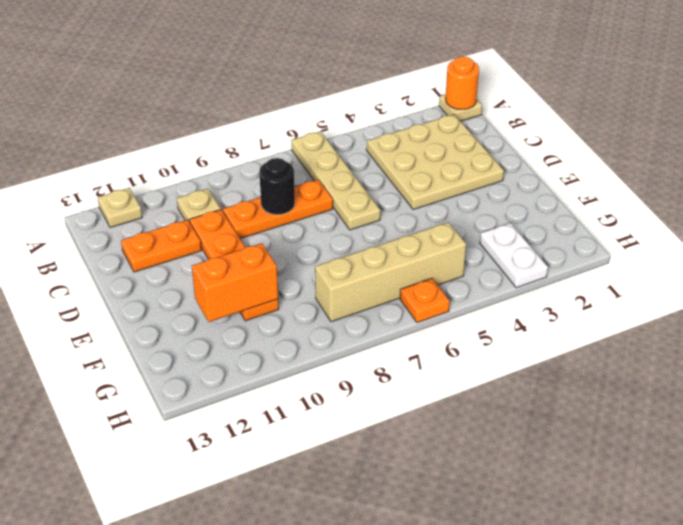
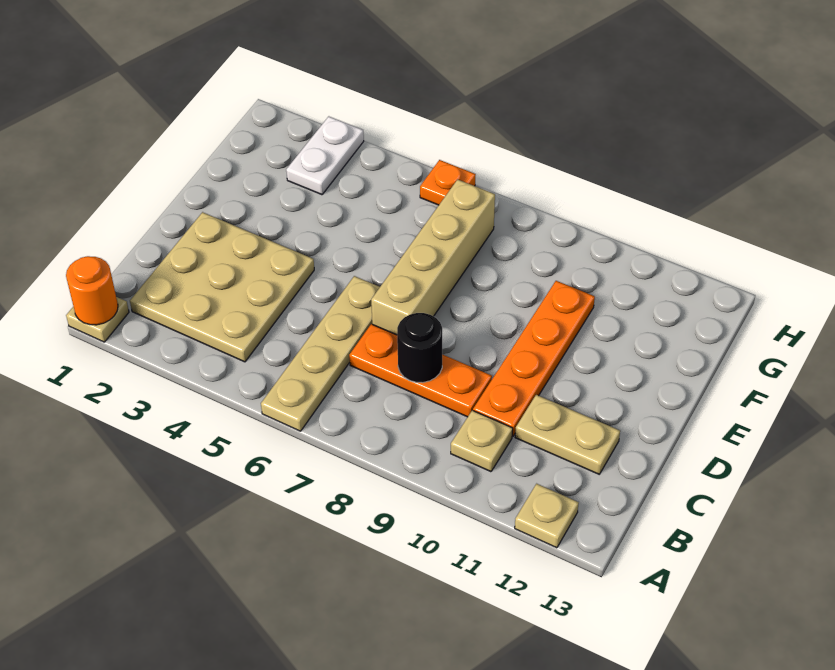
orange plate C11:C12 level 1 -> tan plate C11:C12 level 1
orange brick F10:F11 level 2 -> none
tan brick G5:G8 level 1 -> tan brick D7:G7 level 1

